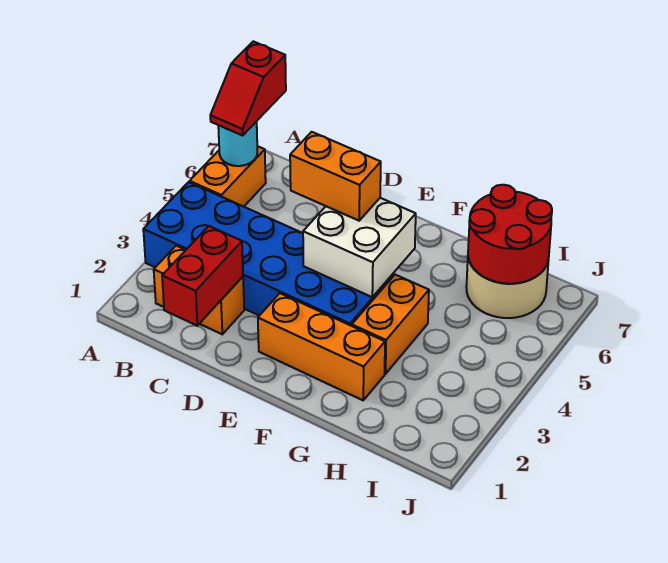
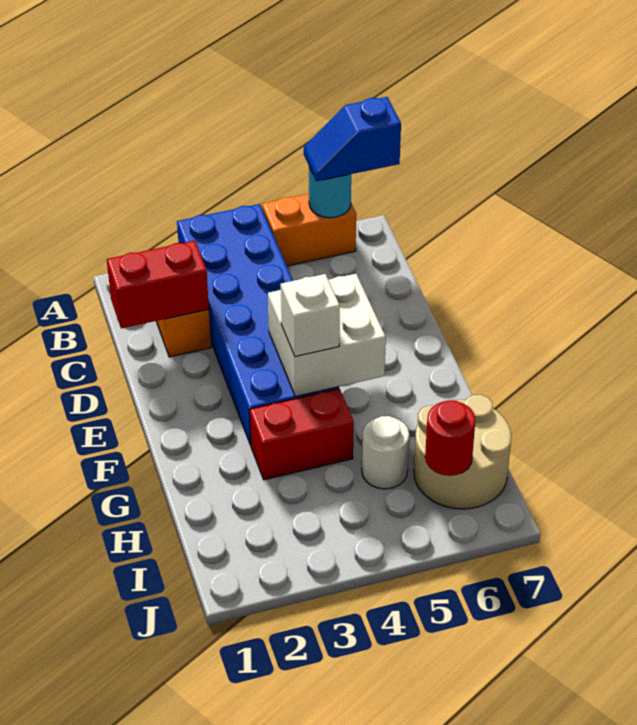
red slope A6:A7 level 3 top 7 -> blue slope A6:A7 level 3 top 7
orange brick D5:E5 level 3 -> none
orange brick E2:G2 level 1 -> none
none -> white brick F4 level 3
orange brick G3:G4 level 1 -> red brick G3:G4 level 1
none -> white round brick H5 level 1
red round brick H6:I7 level 2 -> red round brick I6 level 2

